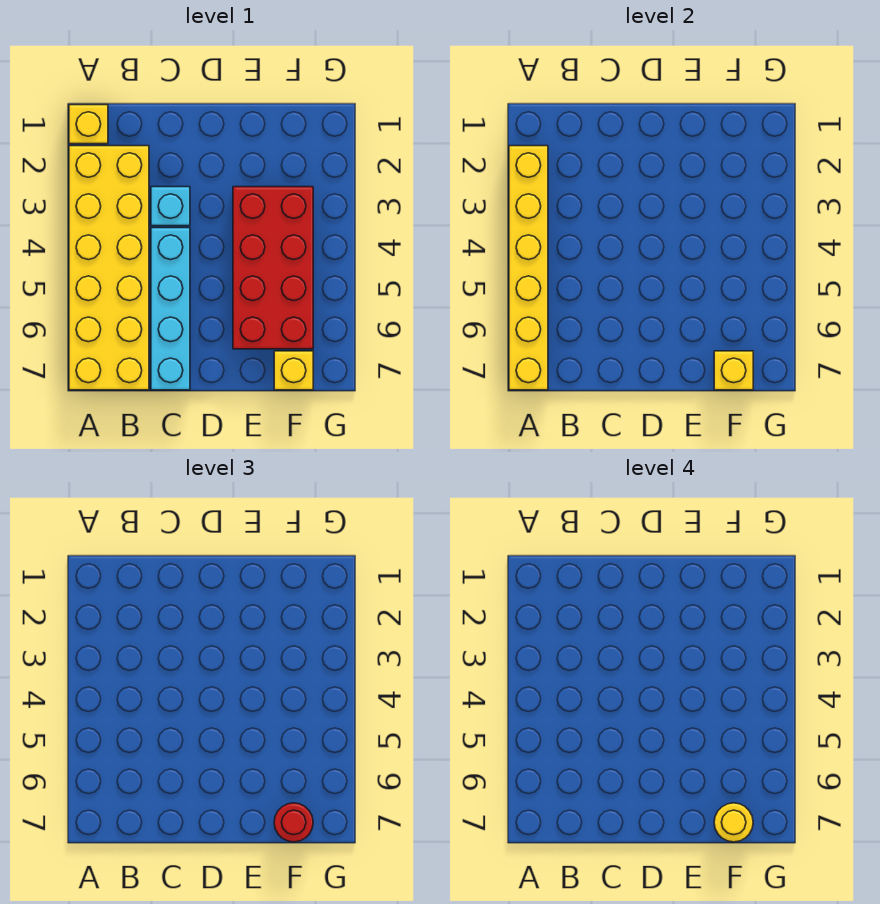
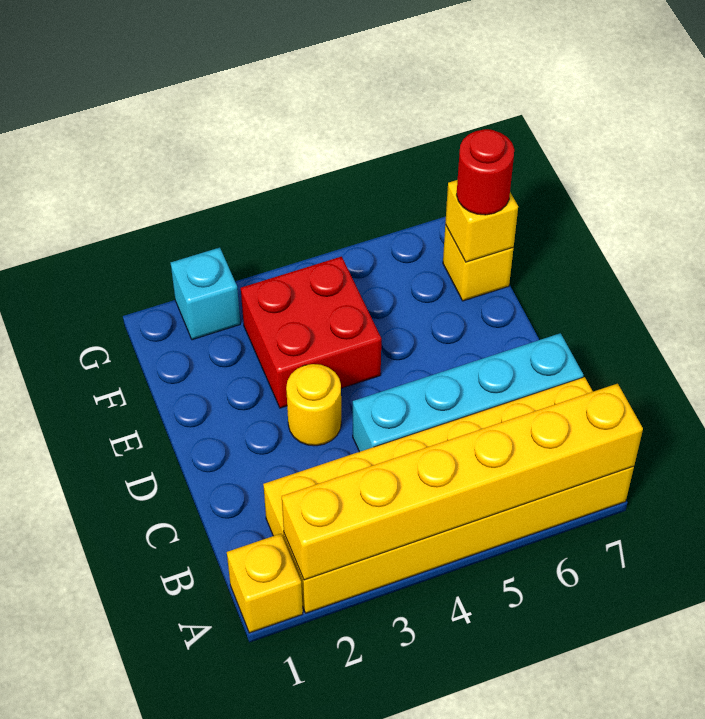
cyan brick C3 level 1 -> cyan brick G2 level 1
red brick E3:F6 level 1 -> red brick E3:F4 level 1
yellow round brick F7 level 4 -> yellow round brick D3 level 1

